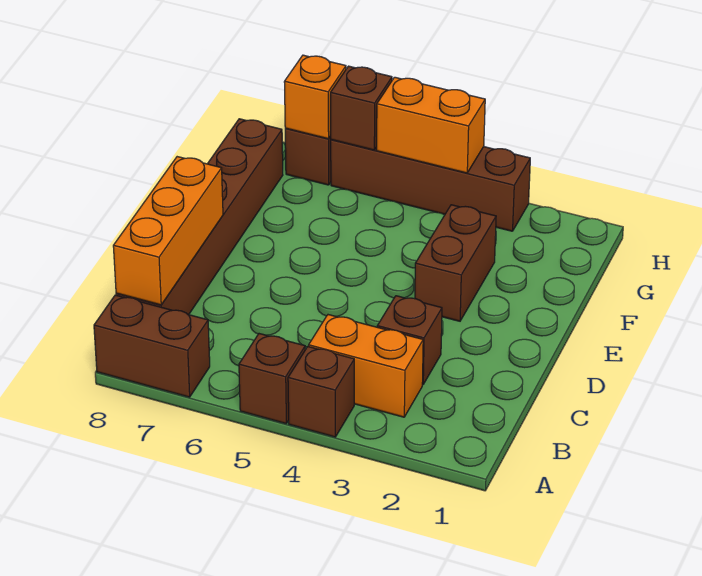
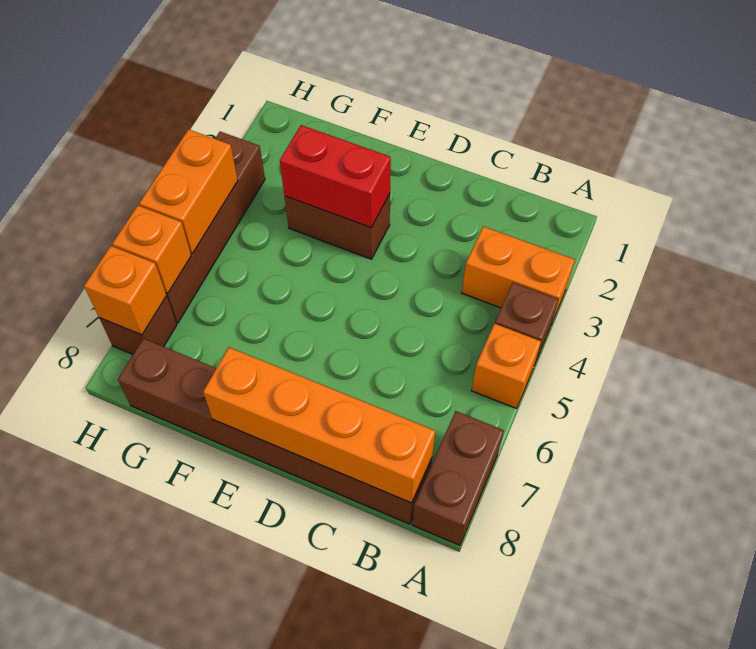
brown brick A5 level 1 -> orange brick A5 level 1
orange brick B3:B4 level 1 -> orange brick A3:B3 level 1
orange brick B8:D8 level 2 -> orange brick B8:E8 level 2
brown brick C3 level 1 -> none
none -> red brick E3:F3 level 2
brown brick H6 level 2 -> orange brick H6 level 2

